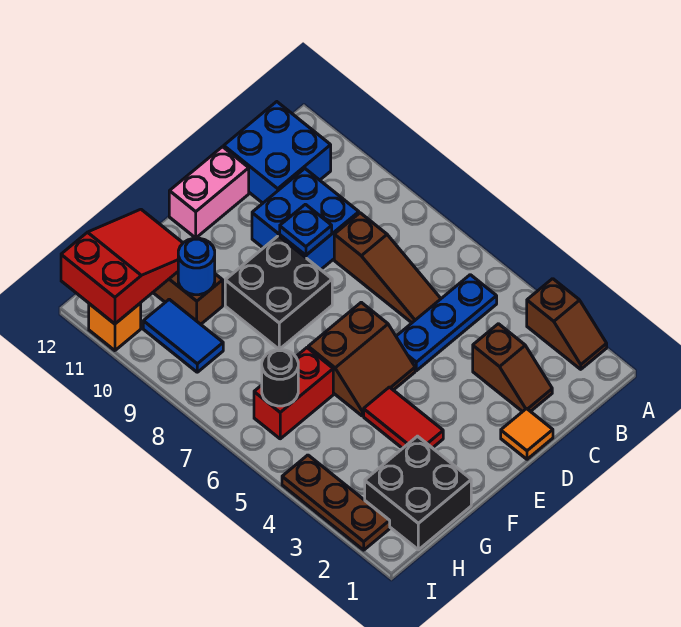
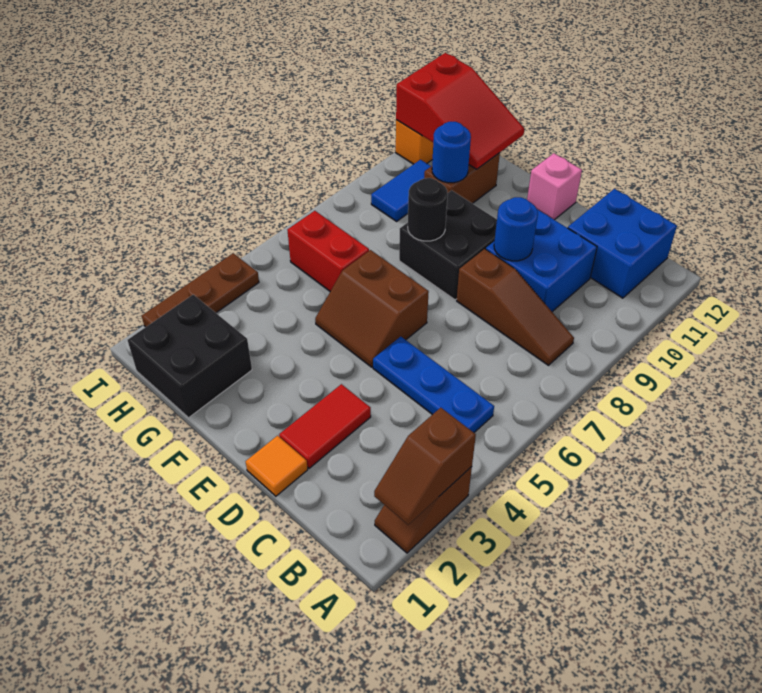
brown slope C2:C3 level 1 top 3 -> brown slope A2:A3 level 2 top 3
brown slope C6:C8 level 1 top 8 -> brown slope B8:D8 level 1 top D
blue plate D9 level 2 -> blue round brick D9 level 2
pink brick D12:E12 level 1 -> pink brick E12 level 1
red tile F3:F4 level 1 -> red tile D2:D3 level 1
black round brick H6 level 2 -> black round brick F8 level 2

